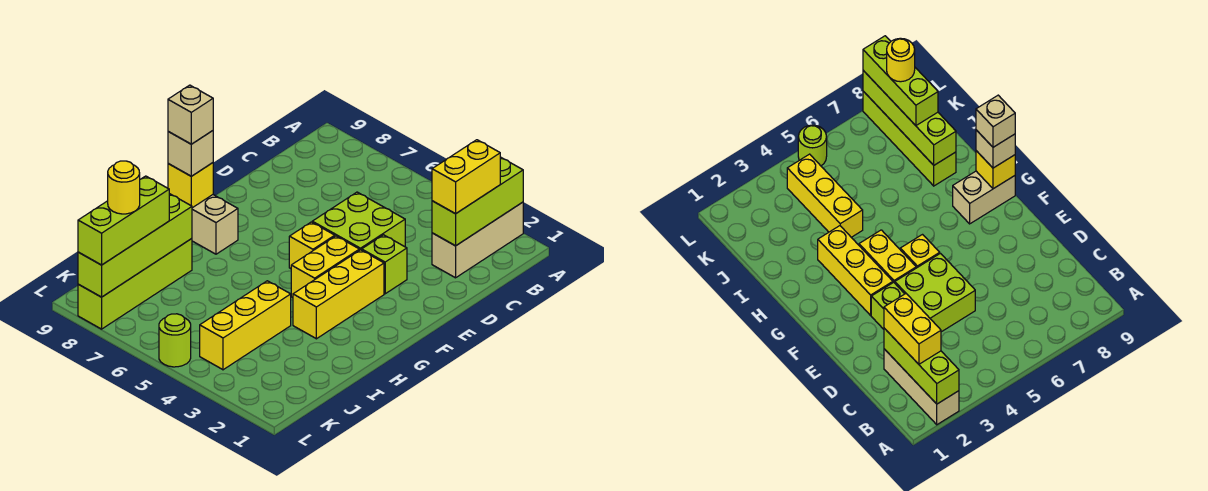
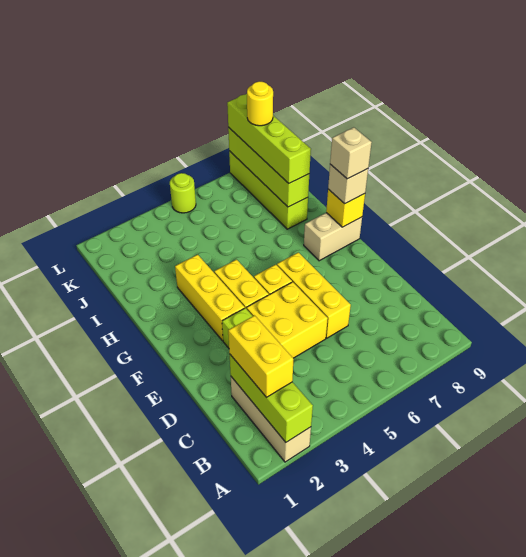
lime brick D4:E5 level 1 -> yellow brick D4:E5 level 1
yellow brick I4:K4 level 1 -> yellow brick D6:F6 level 1
lime brick J8:L8 level 3 -> lime brick I8:L8 level 3

